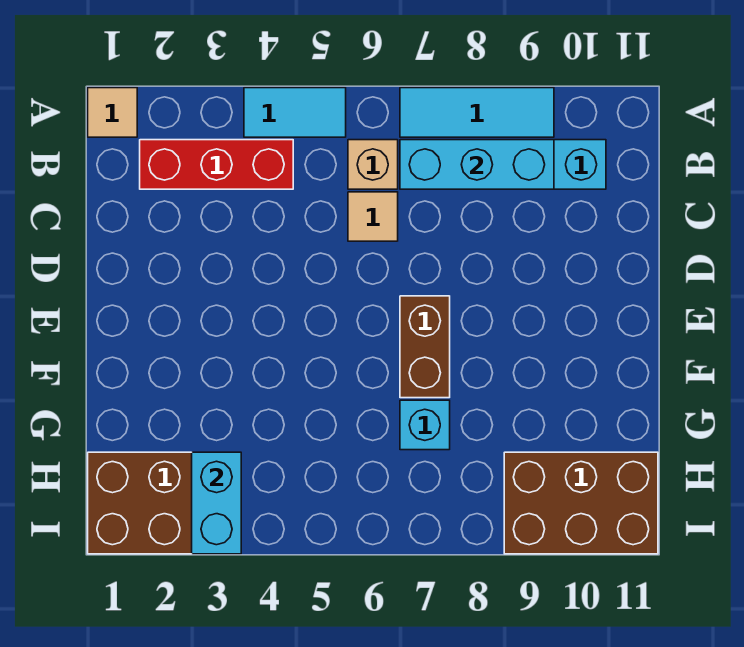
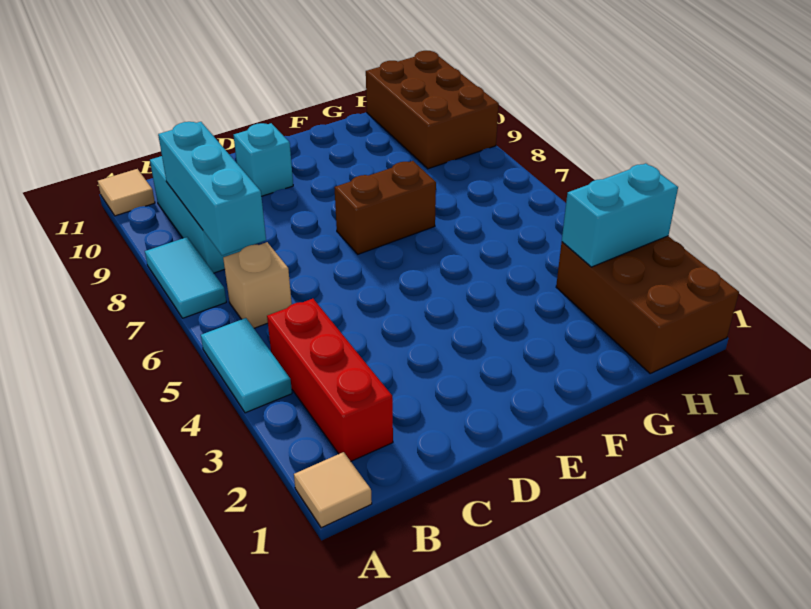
cyan tile A7:A9 level 1 -> cyan tile A7:A8 level 1
tan tile C6 level 1 -> tan tile A11 level 1
cyan brick G7 level 1 -> cyan brick D10 level 1

